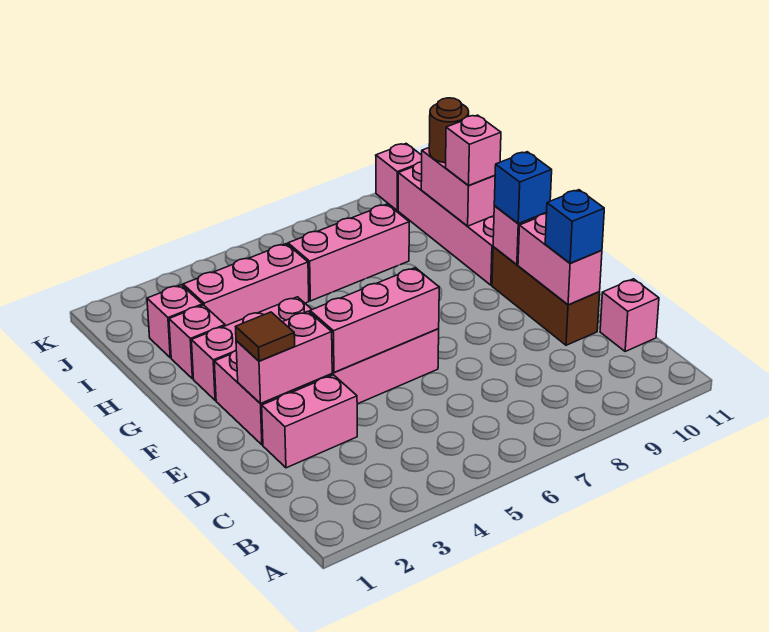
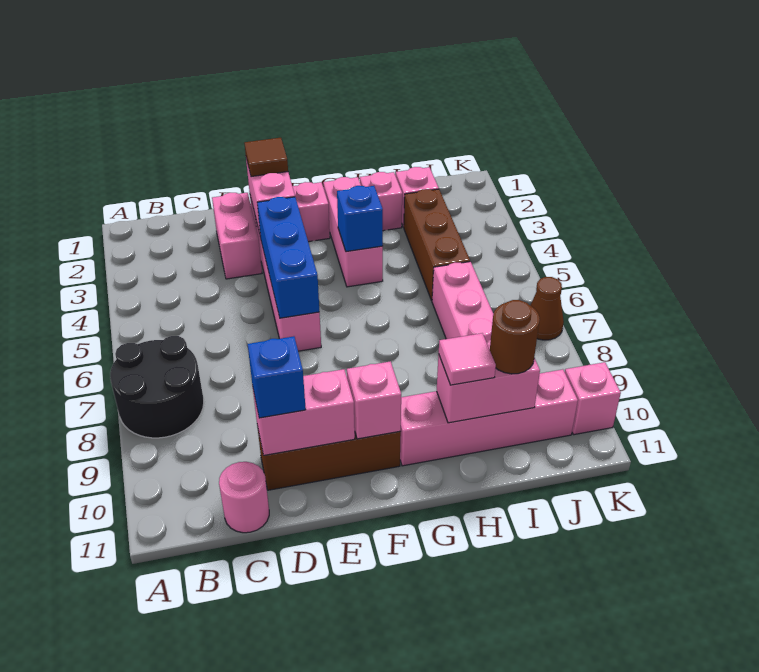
none -> black round brick A7:B8 level 1
pink brick C11 level 1 -> pink round brick C11 level 1
pink brick E4:E6 level 2 -> blue brick E4:E6 level 2
blue brick F10 level 3 -> blue brick G4 level 2
pink brick H10 level 3 -> pink tile H10 level 3
pink brick I3:I5 level 1 -> brown brick I3:I5 level 1
none -> brown cone K7 level 1

